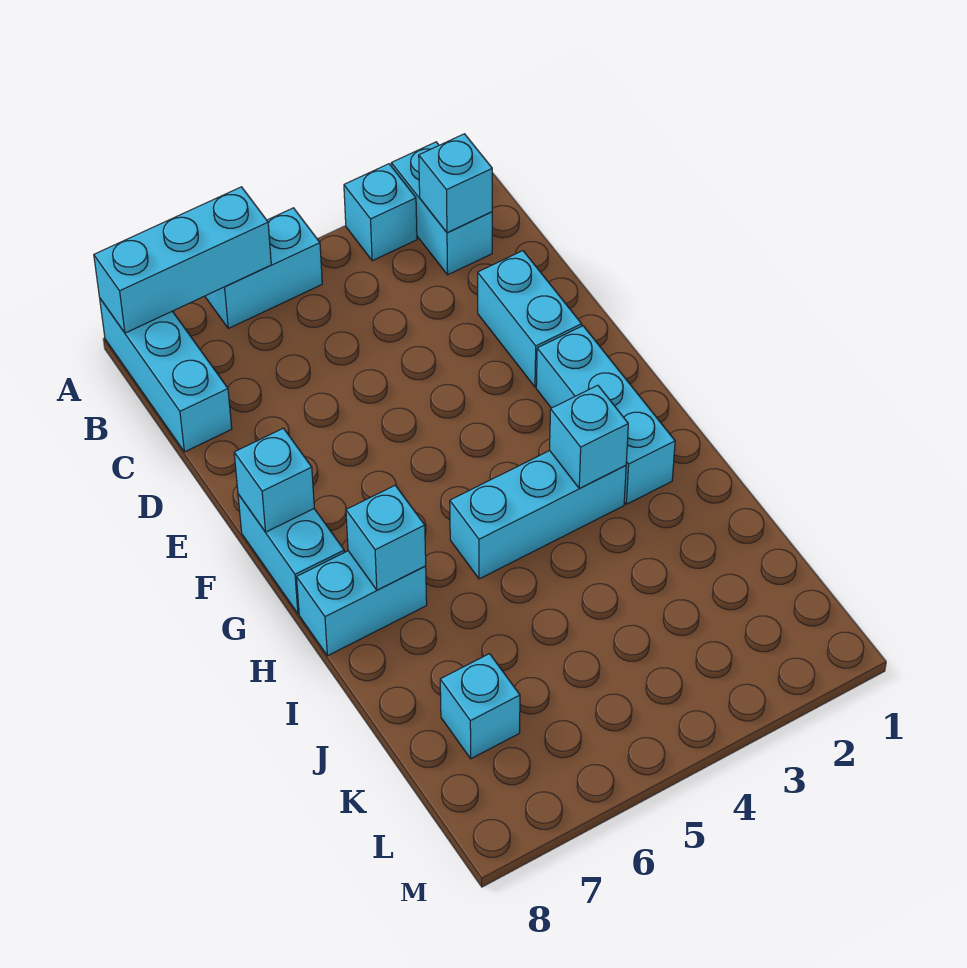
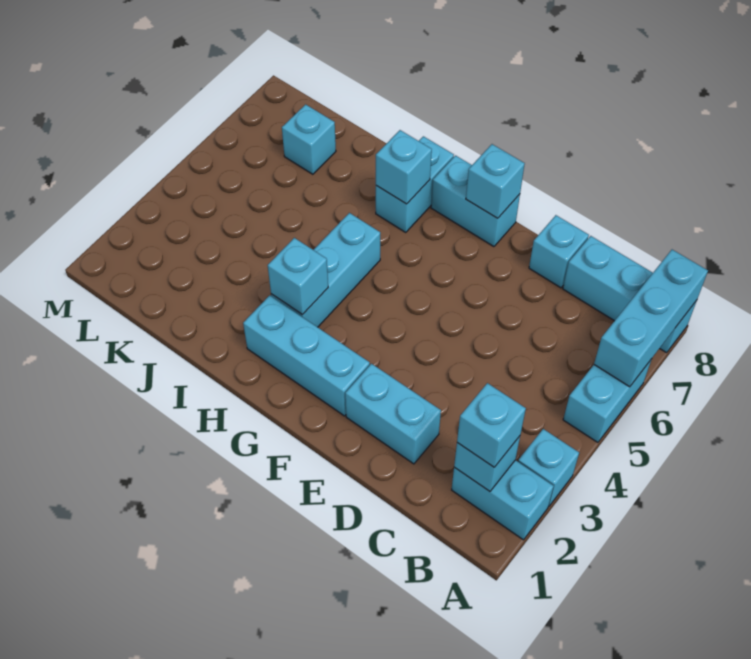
none -> cyan brick B2 level 3
none -> cyan brick D8 level 1

